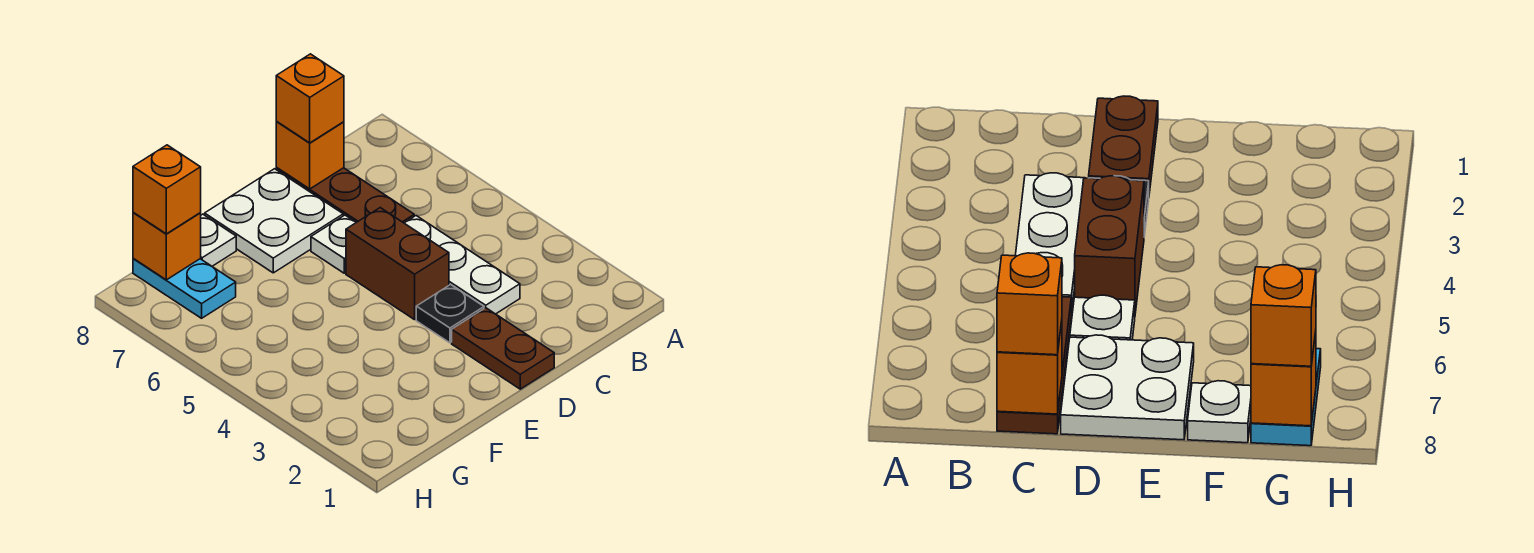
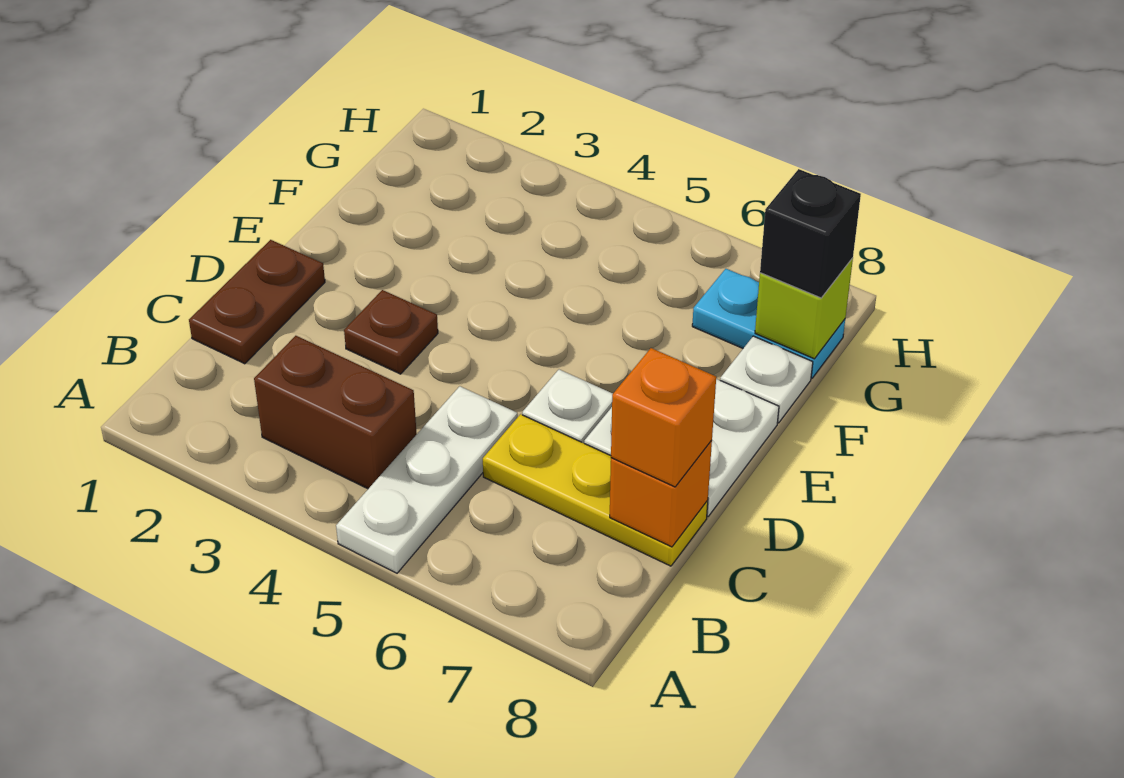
white plate C3:C5 level 1 -> white plate A5:C5 level 1
brown plate C6:C8 level 1 -> yellow plate C6:C8 level 1
brown plate D1:D2 level 1 -> brown plate C1:D1 level 1
black plate D3 level 1 -> brown plate D3 level 1
brown brick D4:D5 level 1 -> brown brick B3:B4 level 1
orange brick G8 level 2 -> lime brick G8 level 2
orange brick G8 level 3 -> black brick G8 level 3

